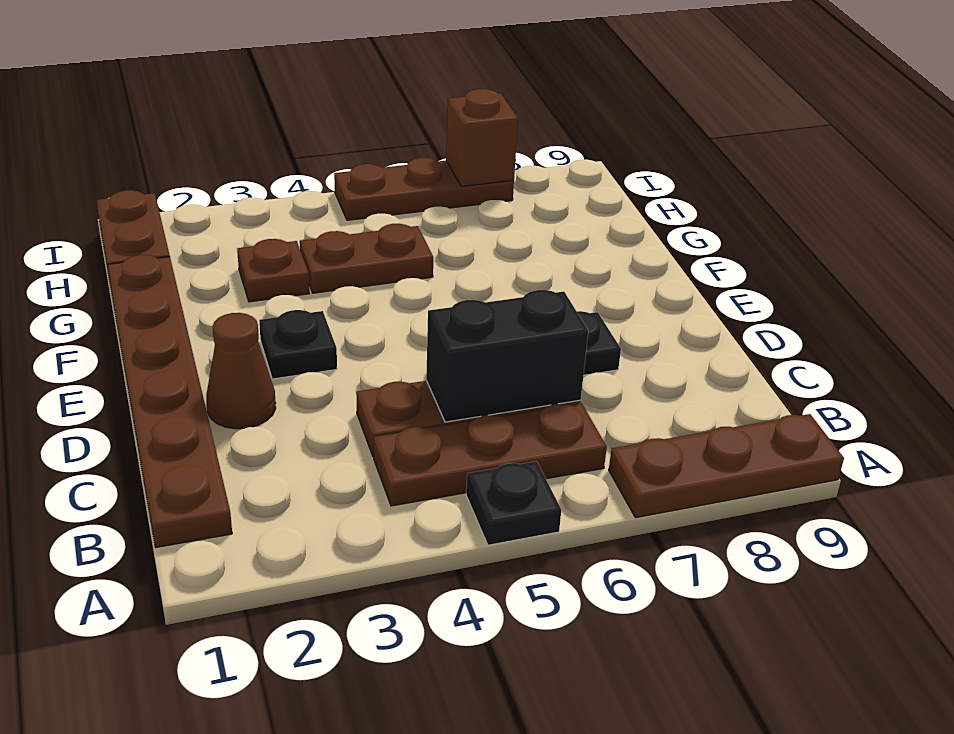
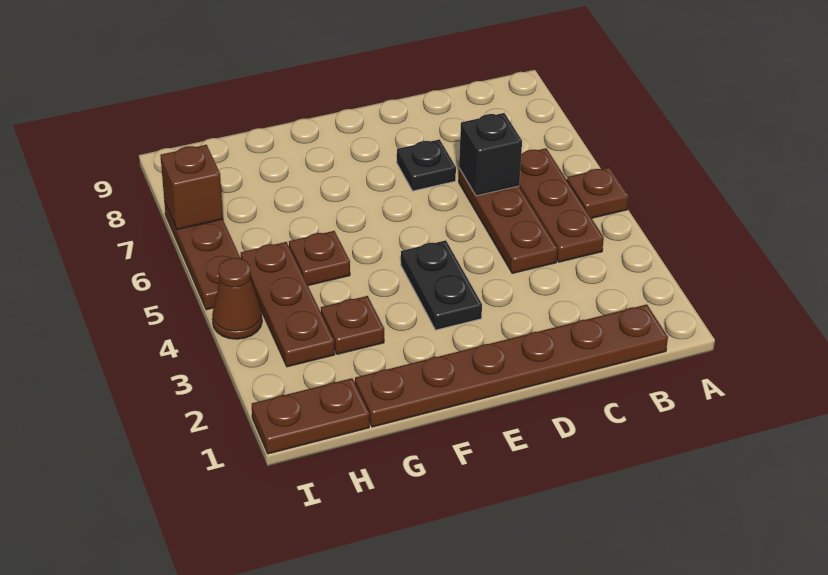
black plate A5 level 1 -> brown plate A5 level 1
brown plate A7:A9 level 1 -> brown plate H3:H5 level 1
black brick C5:C6 level 2 -> black brick C6 level 2
brown cone D2 level 1 -> brown cone I4 level 1
black plate E3 level 1 -> black plate E3:E4 level 1
brown plate G4:G5 level 1 -> brown plate G5 level 1

